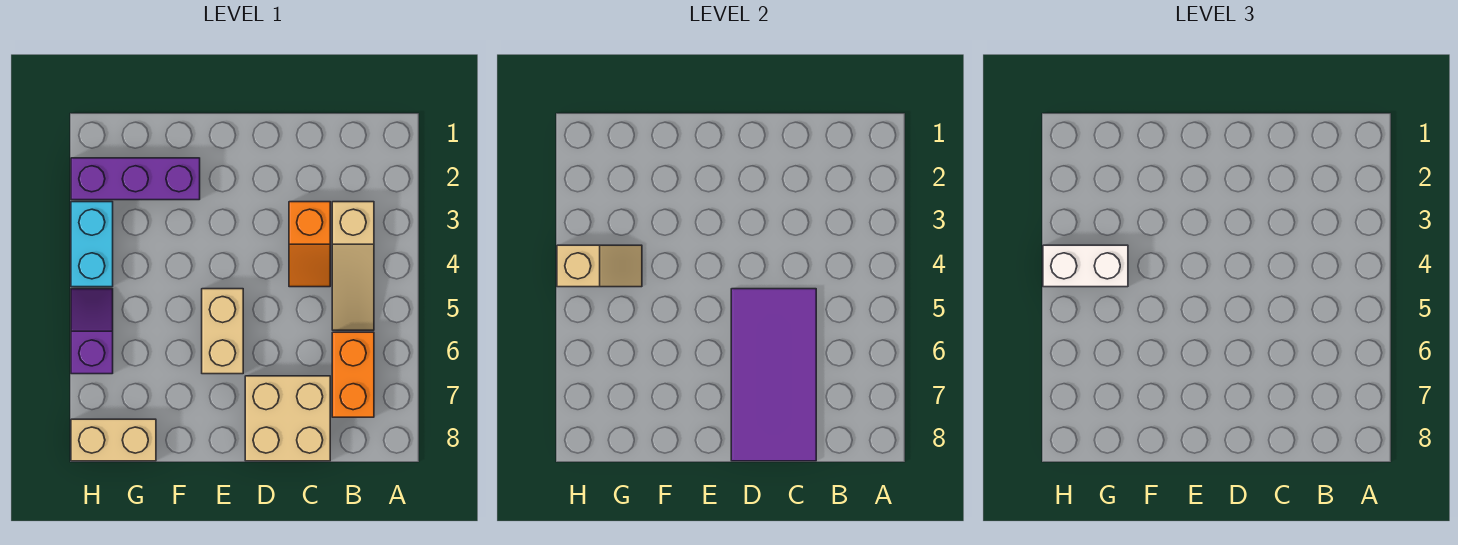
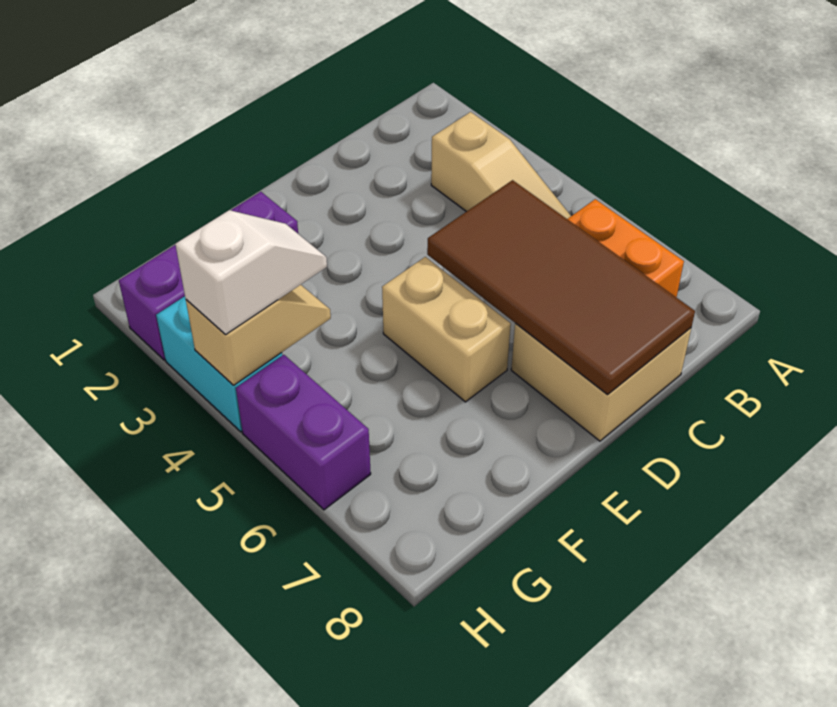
orange slope C3:C4 level 1 top 3 -> none
purple tile C5:D8 level 2 -> brown tile C5:D8 level 2
white brick G4:H4 level 3 -> white slope G4:H4 level 3 top H
tan brick G8:H8 level 1 -> none
purple slope H5:H6 level 1 top 6 -> purple brick H5:H6 level 1

